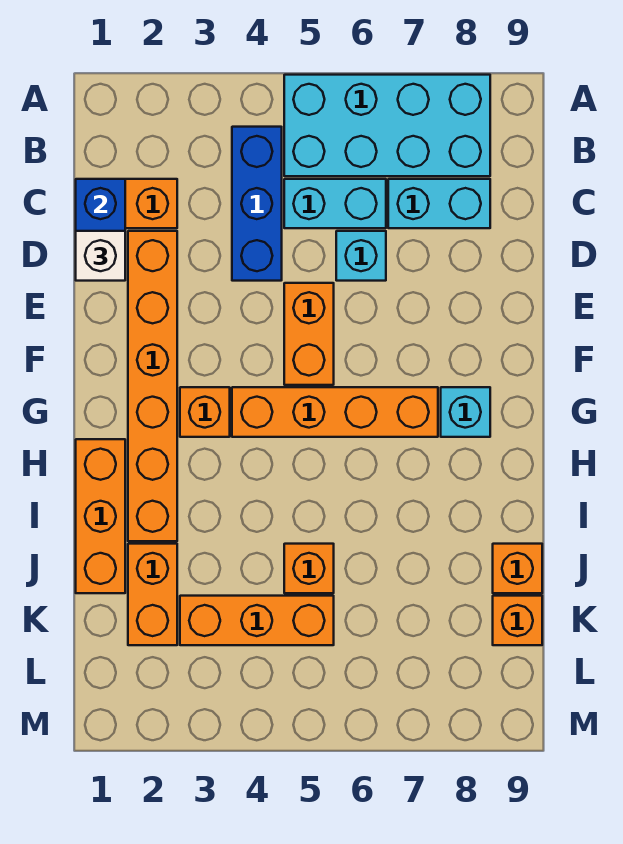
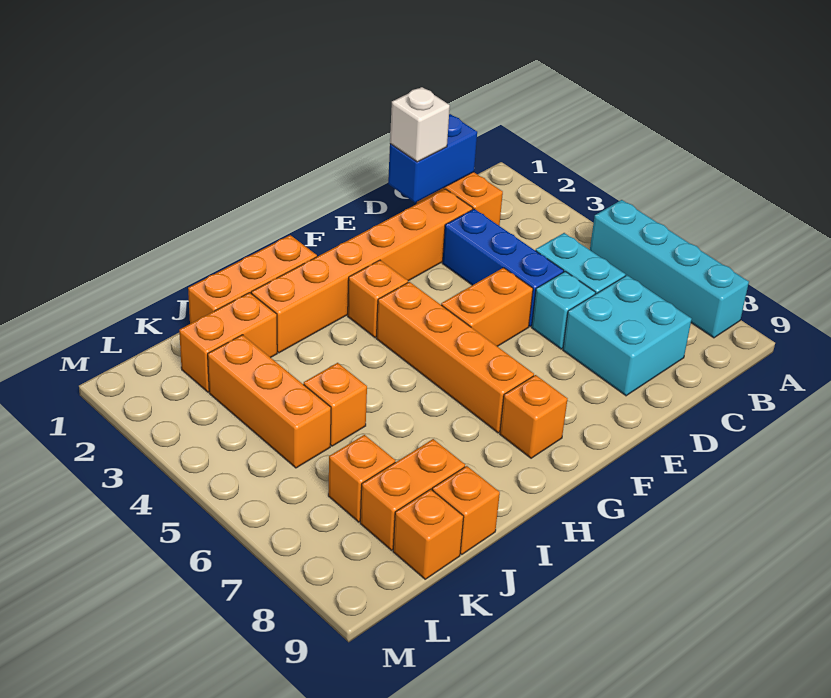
cyan brick A5:B8 level 1 -> cyan brick A5:A8 level 1
blue brick B4:D4 level 1 -> blue brick D3:D5 level 1
cyan brick C7:C8 level 1 -> cyan brick C7:D8 level 1
cyan brick G8 level 1 -> orange brick G8 level 1
none -> orange brick J8:K8 level 1
none -> orange brick K7 level 1

